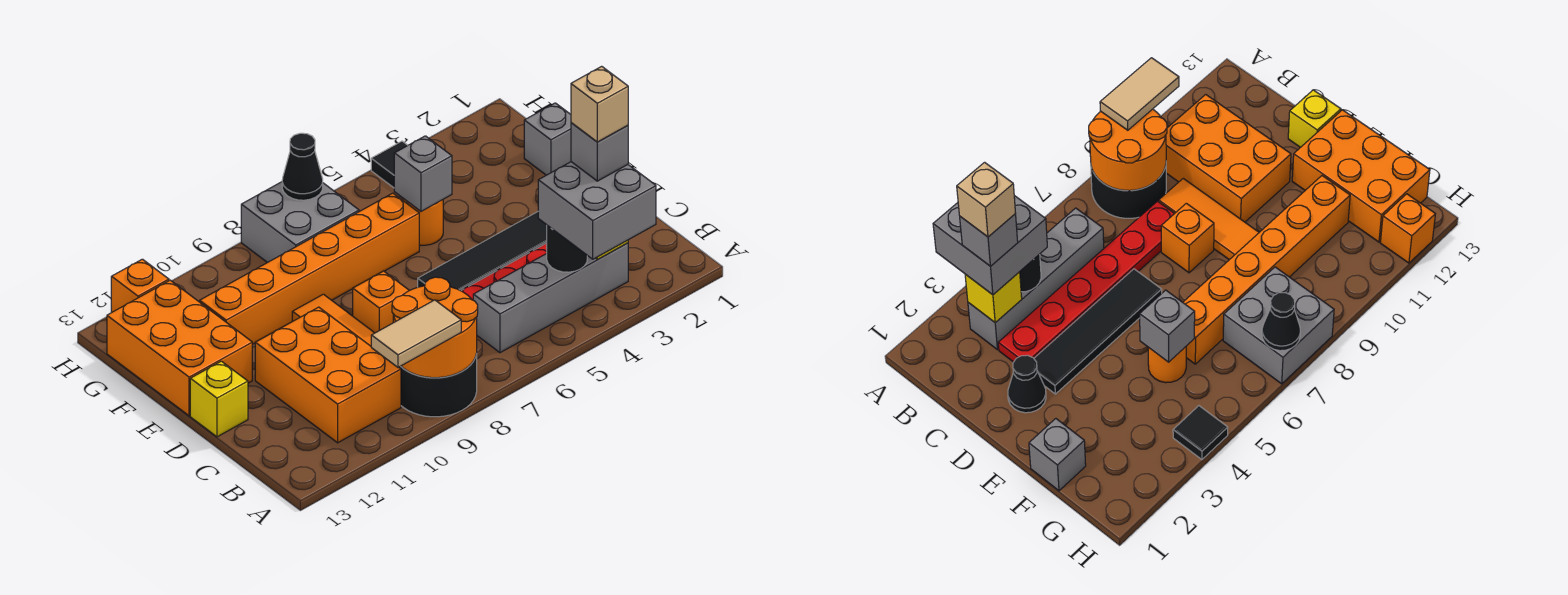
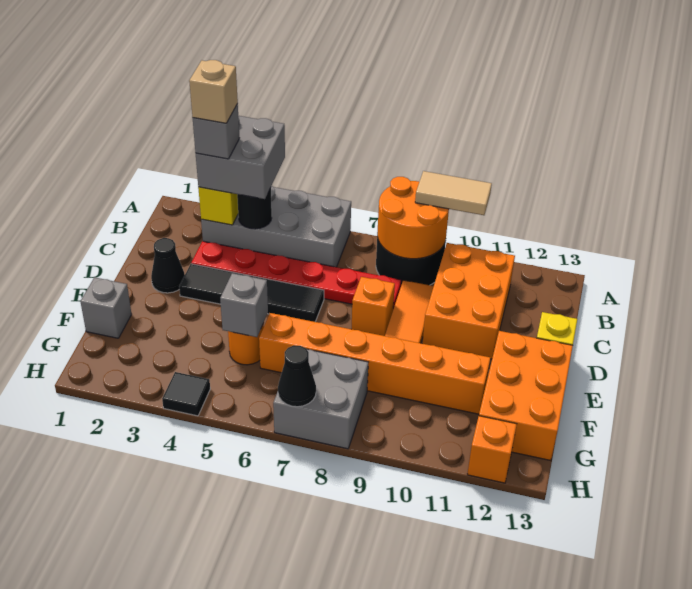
grey brick B3:B6 level 1 -> grey brick A3:B6 level 1

